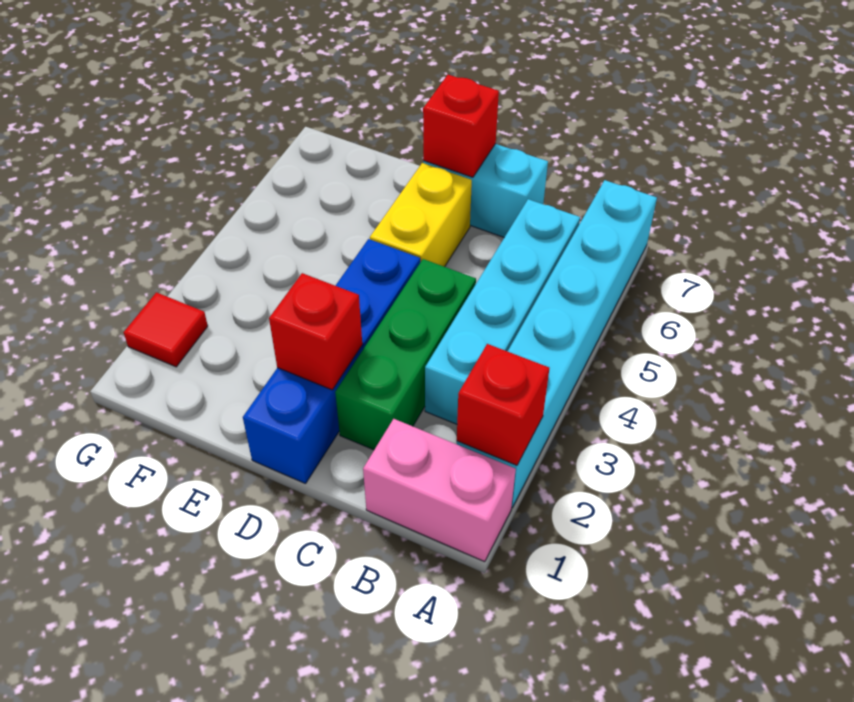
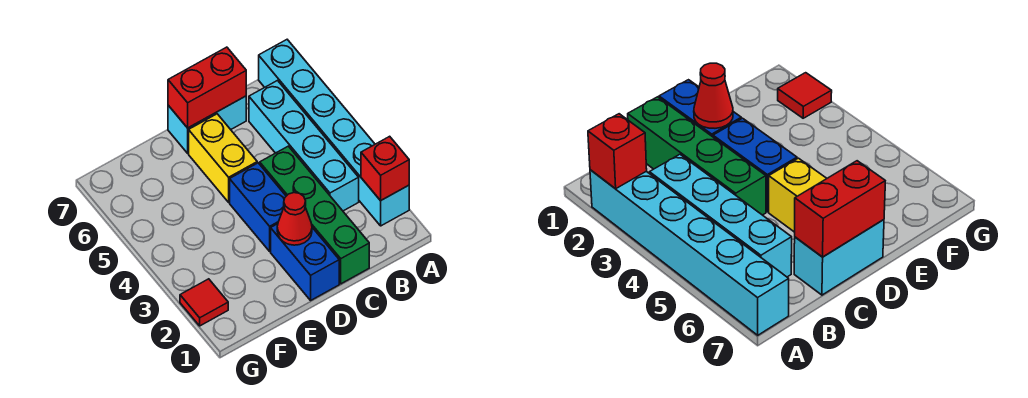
pink brick A1:B1 level 1 -> none
green brick C2:C4 level 1 -> green brick C1:C4 level 1
red brick D2 level 2 -> red cone D2 level 2
red brick D7 level 2 -> red brick C7:D7 level 2

